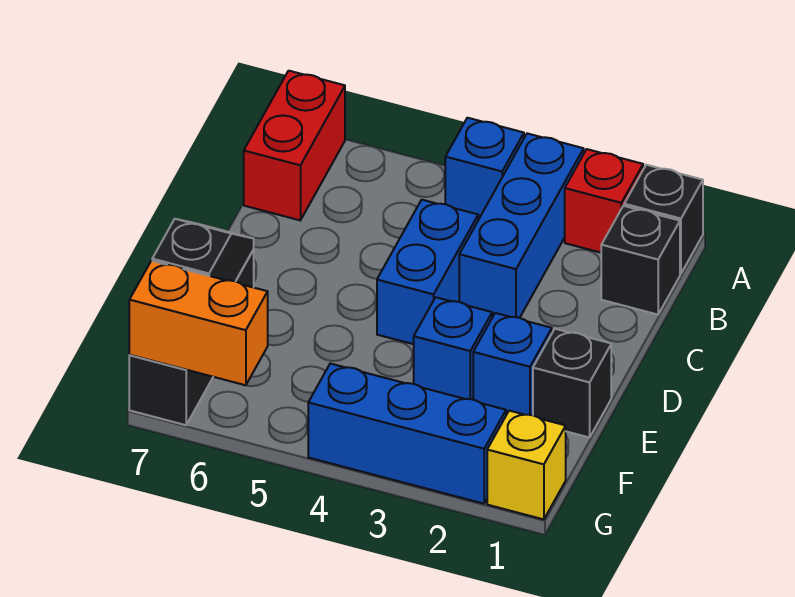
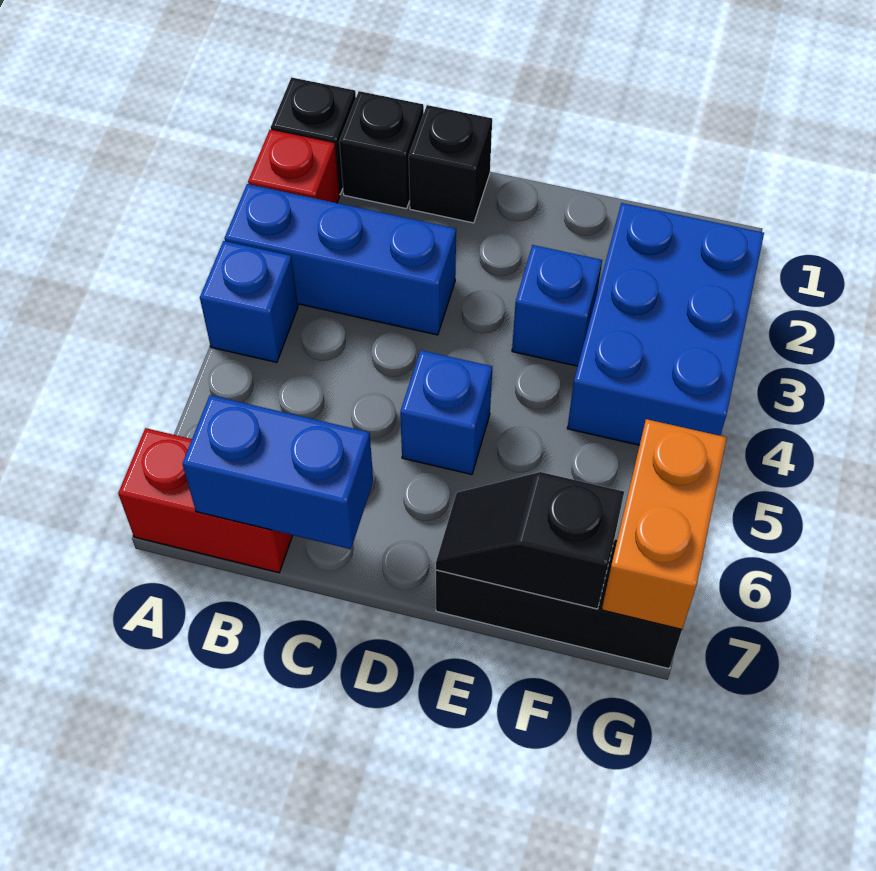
blue brick C4:D4 level 1 -> blue brick B7:C7 level 2
black brick E1 level 1 -> black brick C1 level 1
blue brick E2 level 1 -> blue brick D5 level 1
yellow brick G1 level 1 -> none
blue brick G2:G4 level 1 -> blue brick F2:G4 level 1

